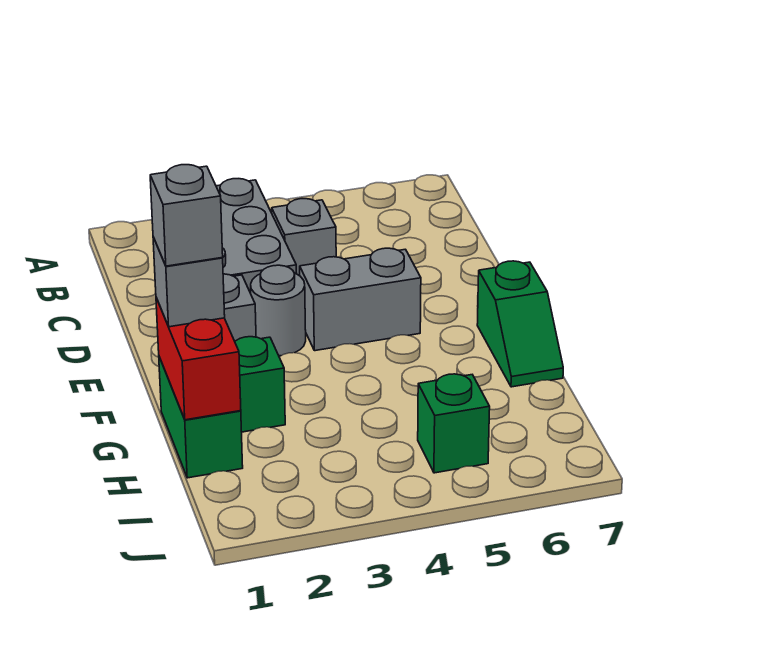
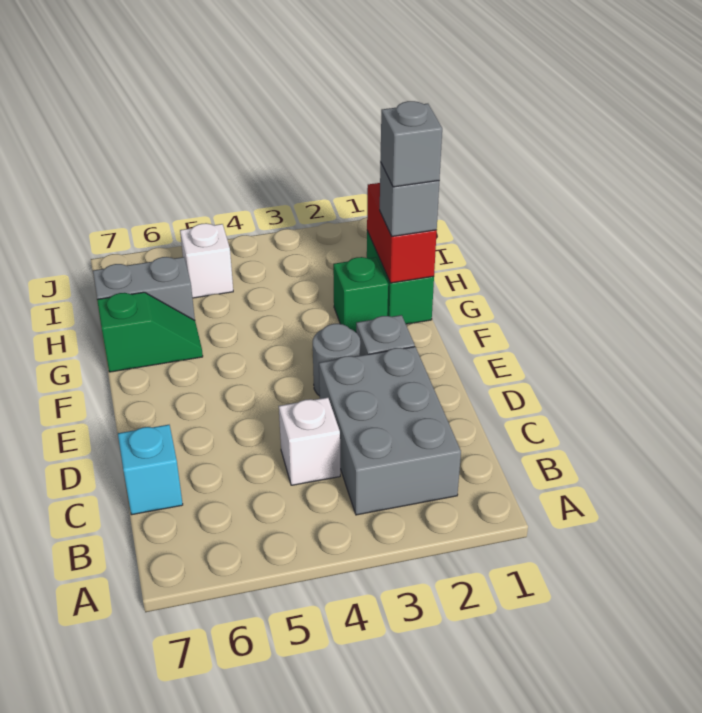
grey brick C4 level 1 -> white brick C4 level 1
none -> cyan brick C7 level 1
grey brick E4:E5 level 1 -> grey brick H6:H7 level 1
green slope F7:G7 level 1 top F -> green slope G6:G7 level 1 top 7
green brick I5 level 1 -> white brick I5 level 1

